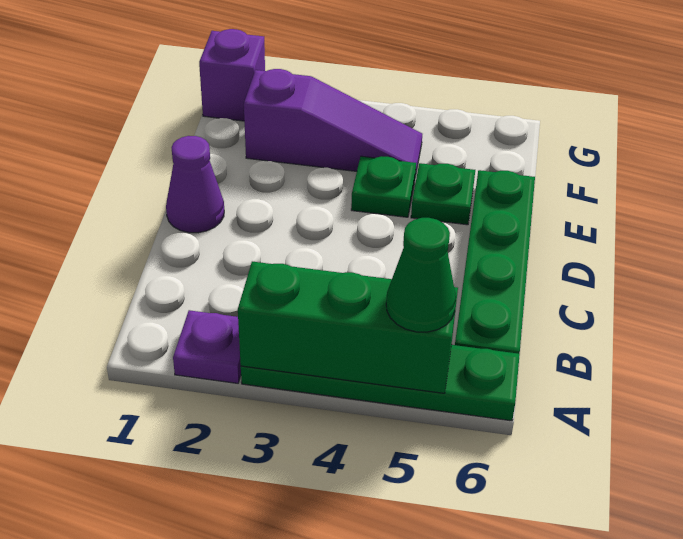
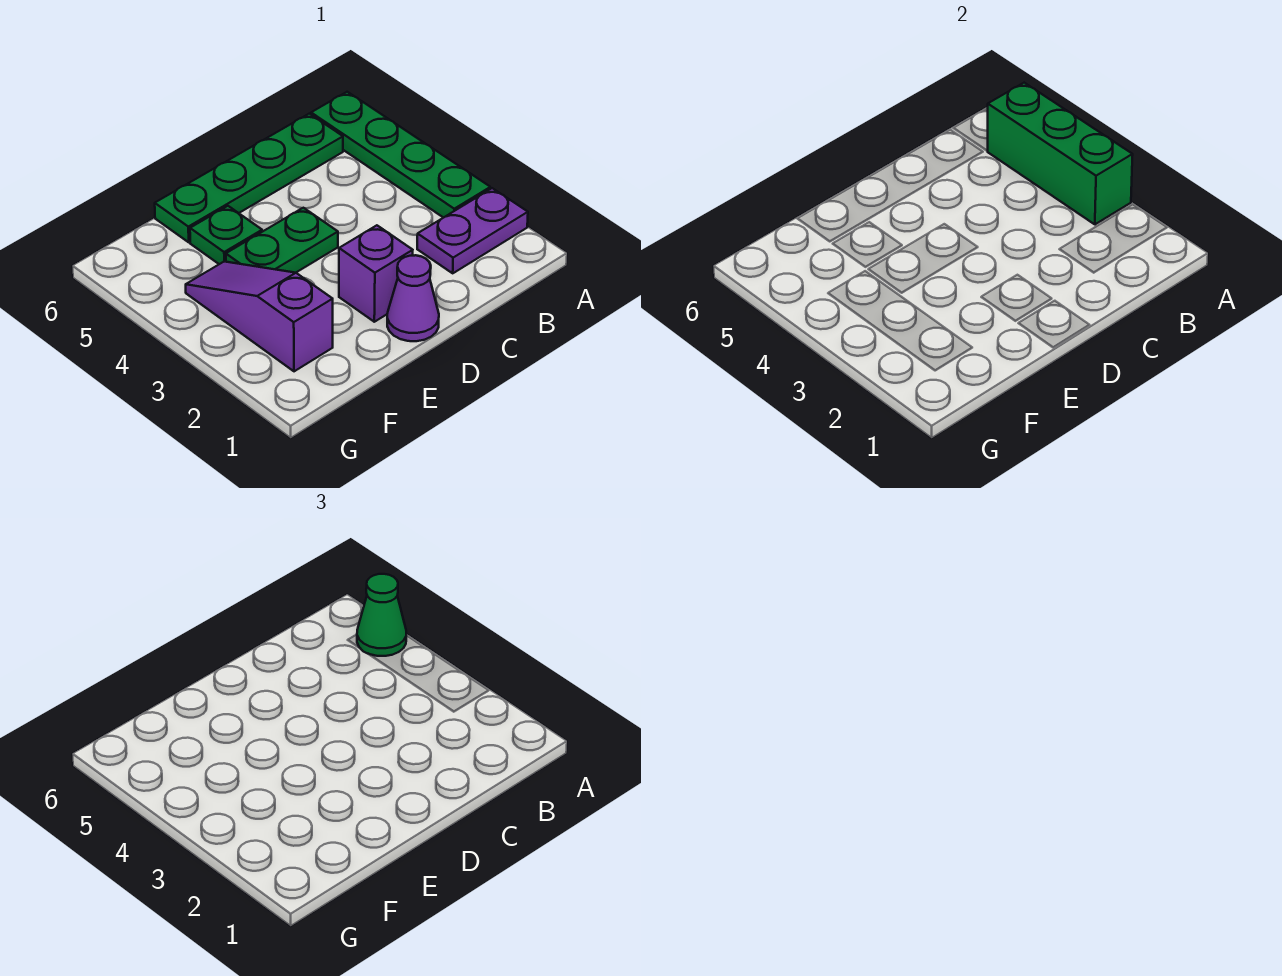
purple plate A2 level 1 -> purple plate A2:B2 level 1
green plate E4 level 1 -> green plate D4:E4 level 1
purple brick G1 level 1 -> purple brick D2 level 1

